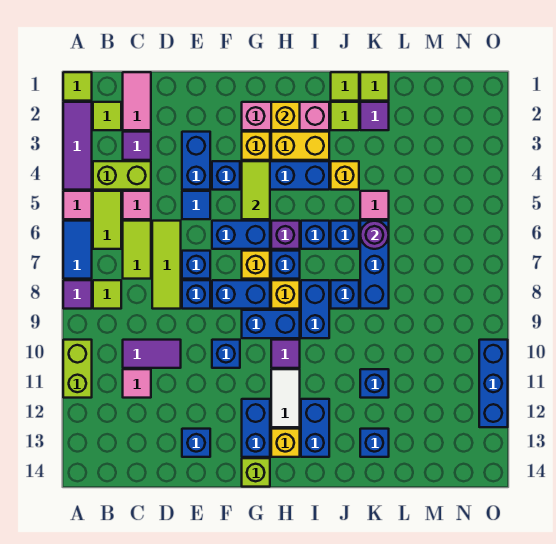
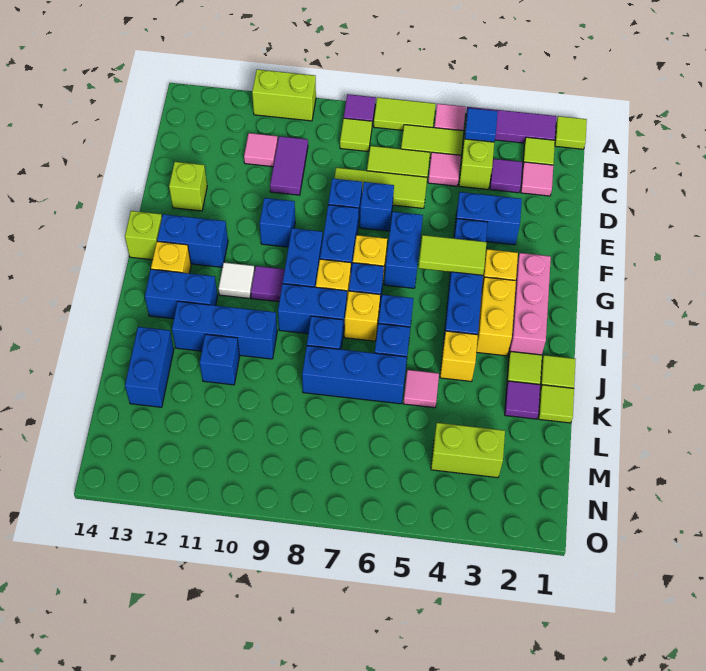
blue tile A6:A7 level 1 -> lime tile A6:A7 level 1
pink tile C1:C2 level 1 -> pink tile C2 level 1
blue tile E5 level 1 -> blue tile B4 level 2
blue brick E13 level 1 -> lime brick E13 level 1
yellow brick H2 level 2 -> yellow brick I7 level 1
purple brick H6 level 1 -> none
white tile H11:H12 level 1 -> white tile H11 level 1
purple round brick K6 level 2 -> none
blue brick K13 level 1 -> blue brick K13:L13 level 1
none -> lime brick M3:M4 level 1
blue brick O10:O12 level 1 -> blue brick J10:J12 level 1

